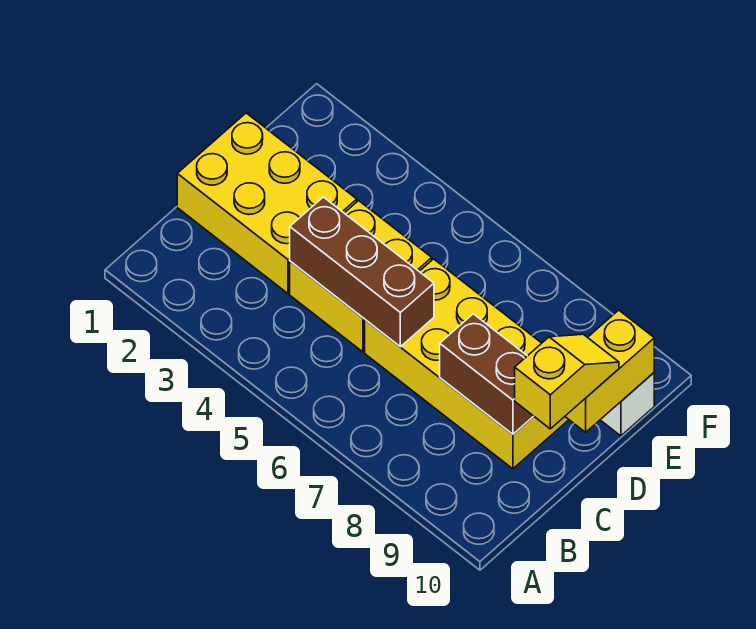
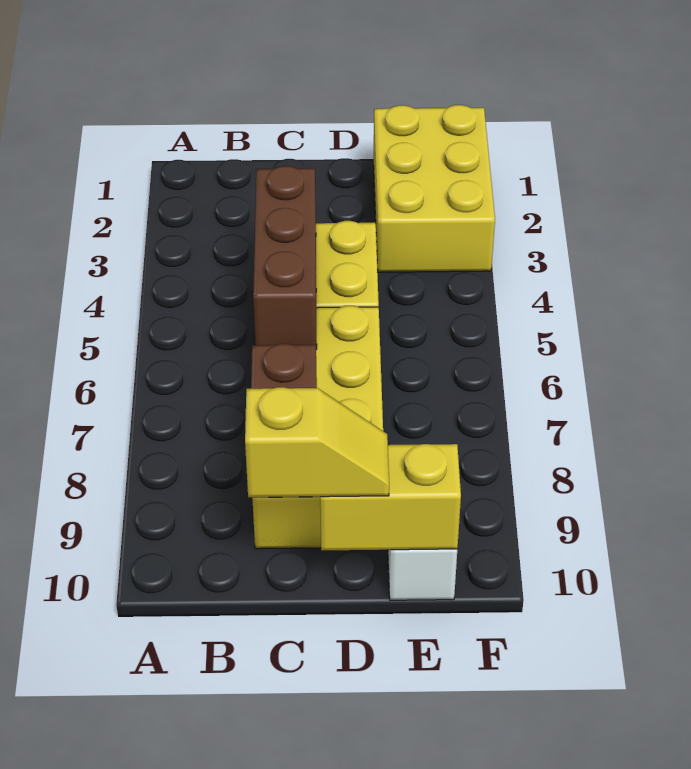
yellow brick C1:D3 level 1 -> yellow brick E1:F3 level 1

